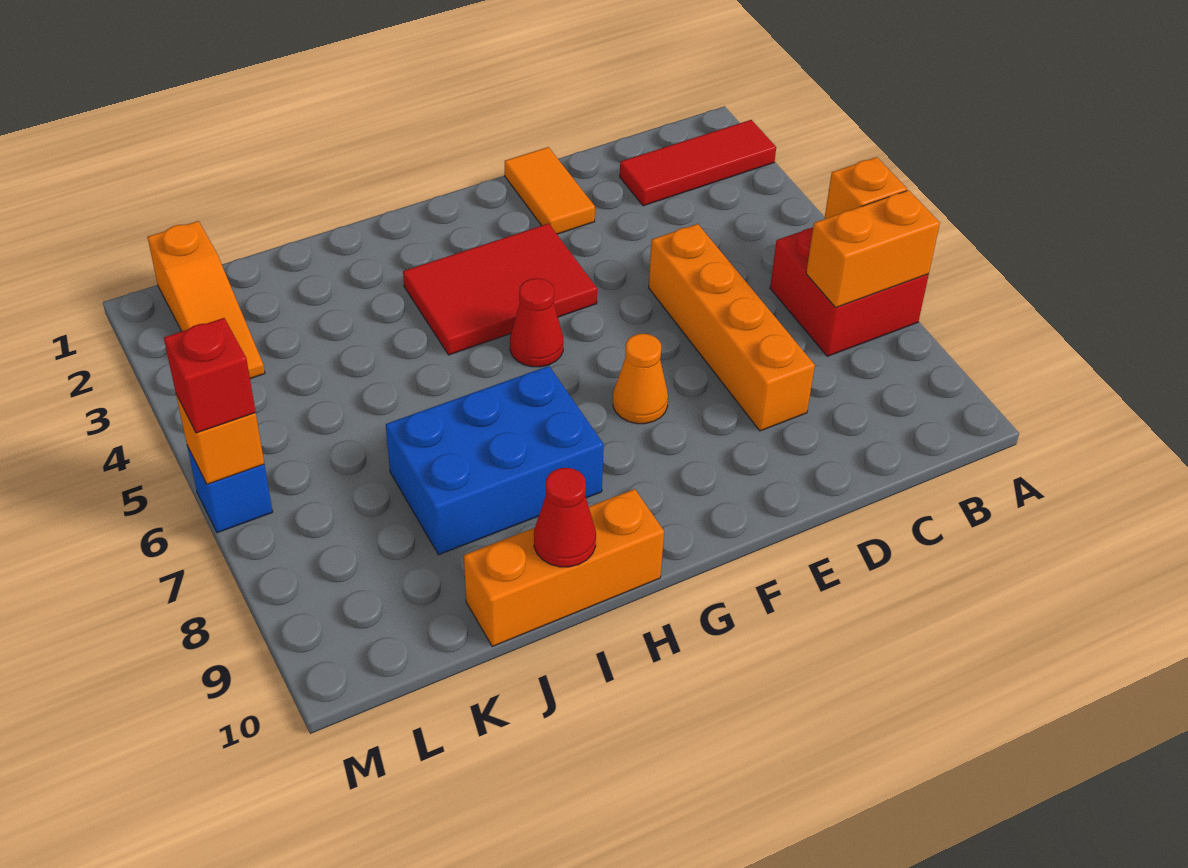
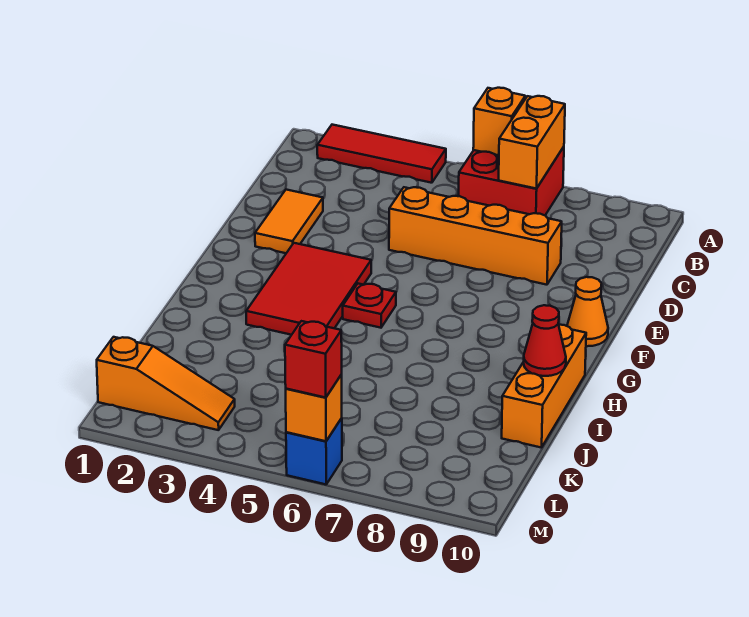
red tile A2:C2 level 1 -> red tile A2:A4 level 1
orange tile E1:E2 level 1 -> orange tile D2:E2 level 1
orange cone F7 level 1 -> orange cone F10 level 1
red cone G5 level 1 -> red plate G5 level 1
blue brick H7:J8 level 1 -> none

